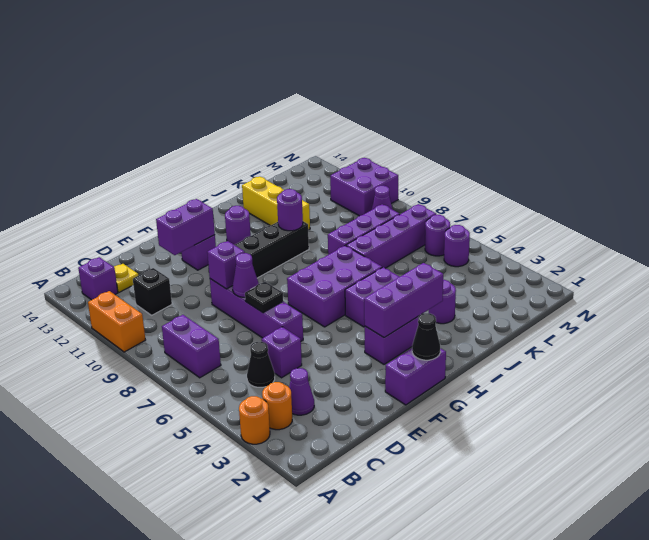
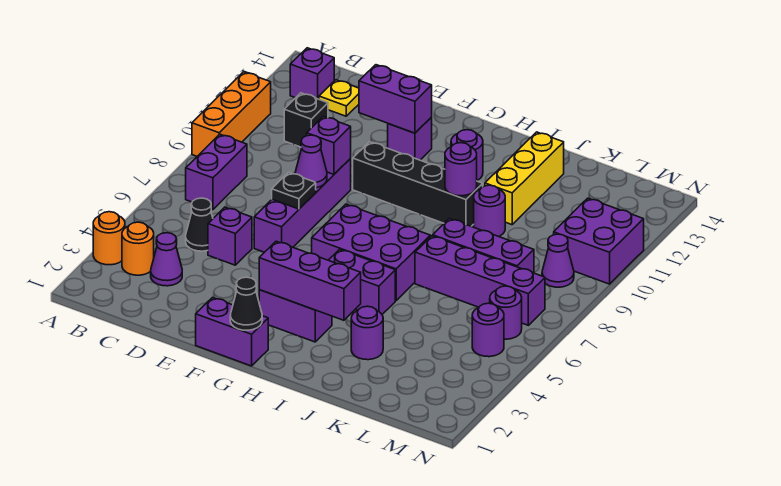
orange brick A10:A11 level 1 -> orange brick A9:A11 level 1
none -> purple round brick J10 level 1

